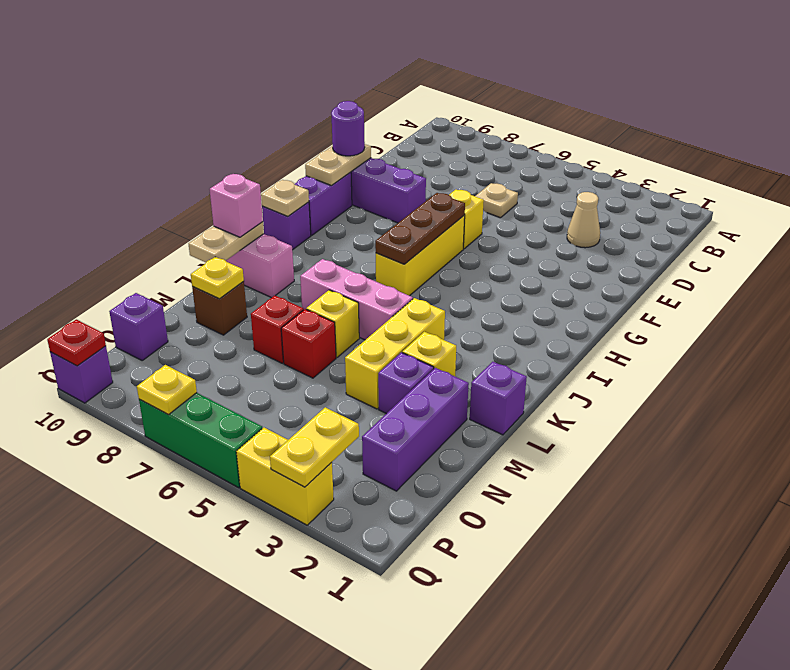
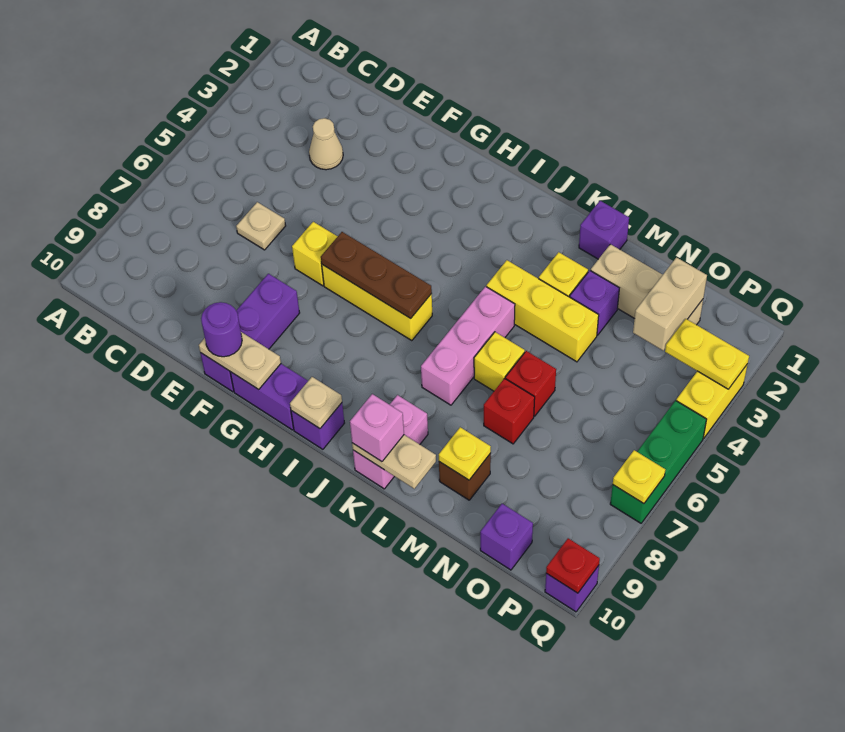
purple brick M2:O2 level 1 -> tan brick M2:O2 level 1
none -> tan brick O2:O3 level 2

